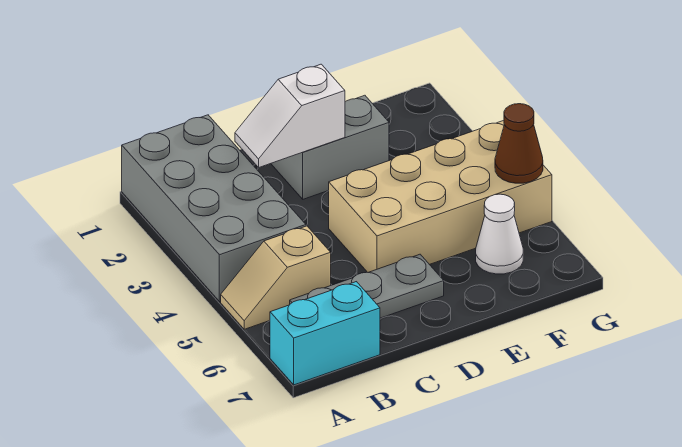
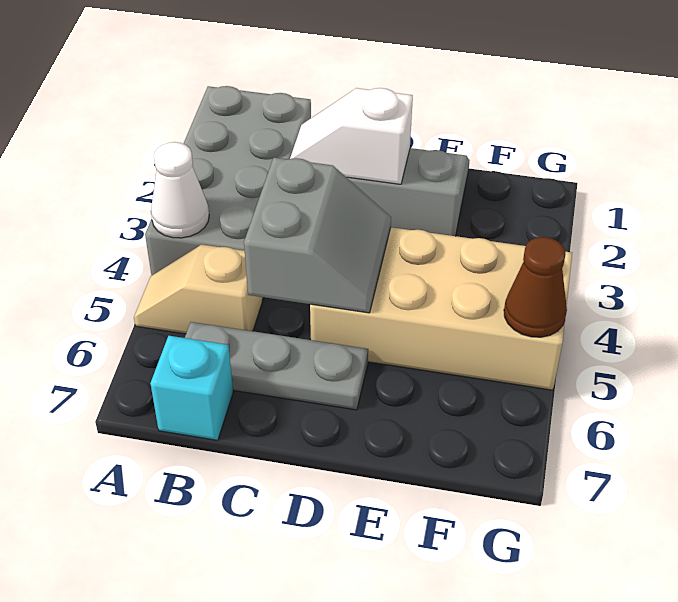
cyan brick A7:B7 level 1 -> cyan brick B7 level 1
none -> grey slope C4:D5 level 2 top C
white cone F6 level 1 -> white cone A4 level 2

